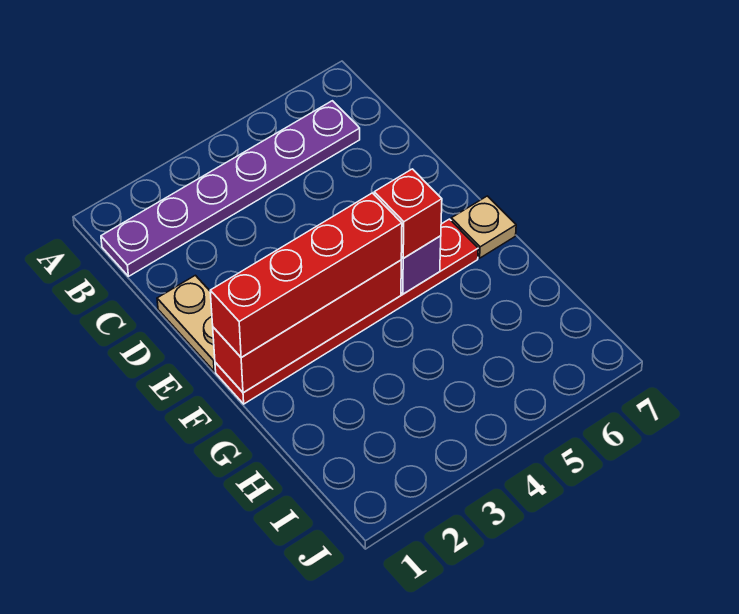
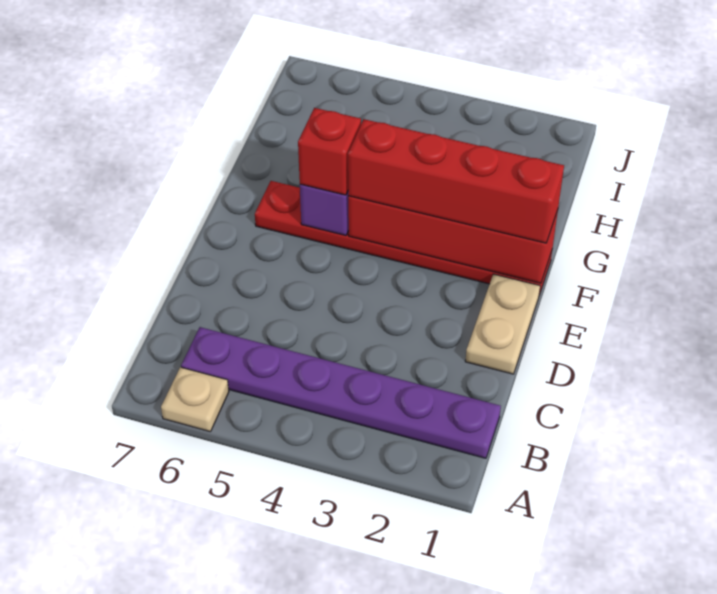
tan plate F7 level 1 -> tan plate A6 level 1

